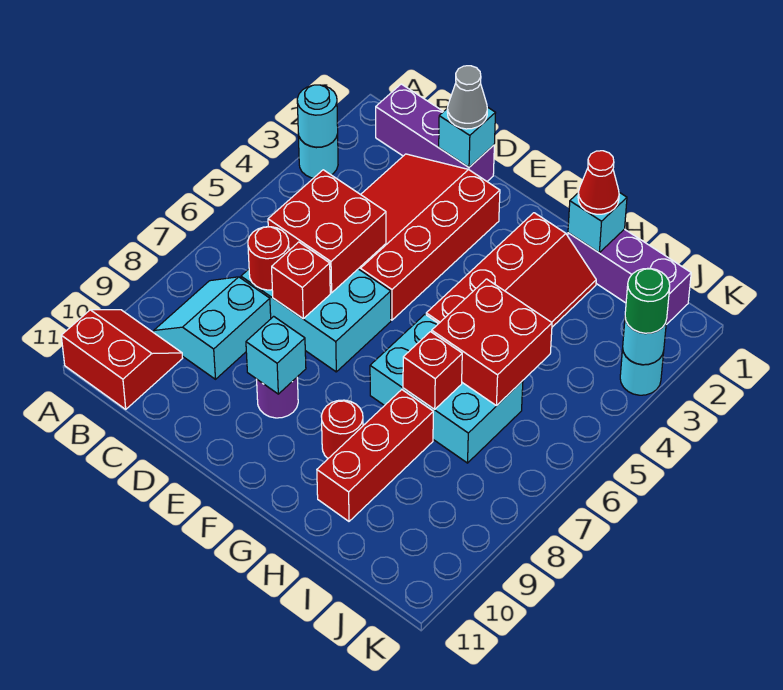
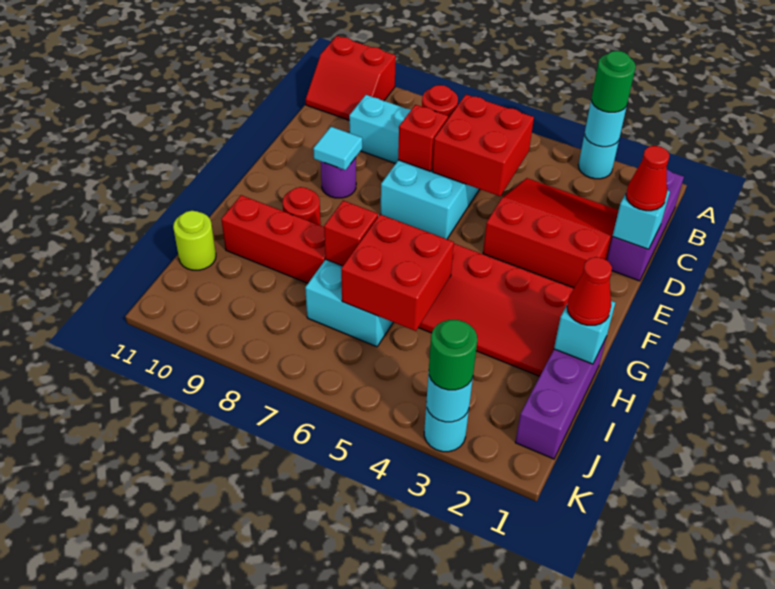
none -> green round brick A3 level 3
red slope A10:B11 level 1 top 11 -> red slope A10:B11 level 1 top A
red slope C2:E5 level 1 top E -> red slope C2:E4 level 1 top E
grey cone D1 level 3 -> red cone D1 level 3
cyan brick E9 level 2 -> cyan tile E9 level 2
none -> lime round brick I11 level 1

